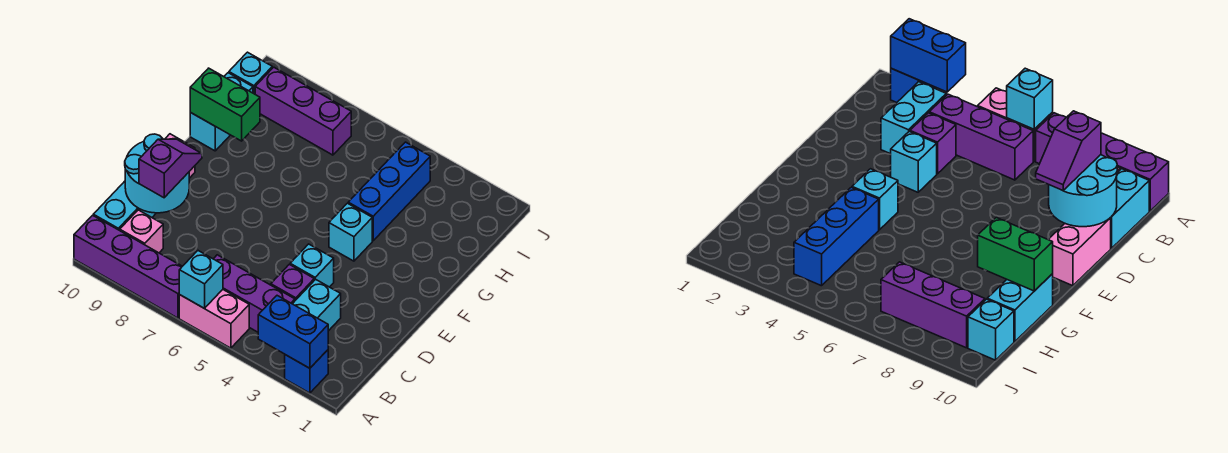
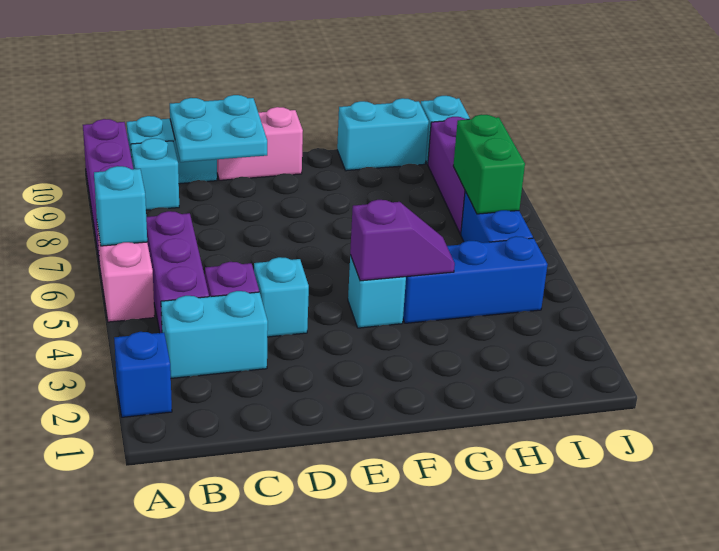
blue brick A2:A3 level 2 -> blue brick I5:I6 level 1
pink brick B9 level 1 -> cyan brick B9 level 1
cyan round brick C9:D10 level 2 -> cyan plate C9:D10 level 2
purple slope C9:D9 level 3 top C -> purple slope F4:G4 level 2 top F
green brick G9:G10 level 2 -> green brick I6:I7 level 2

